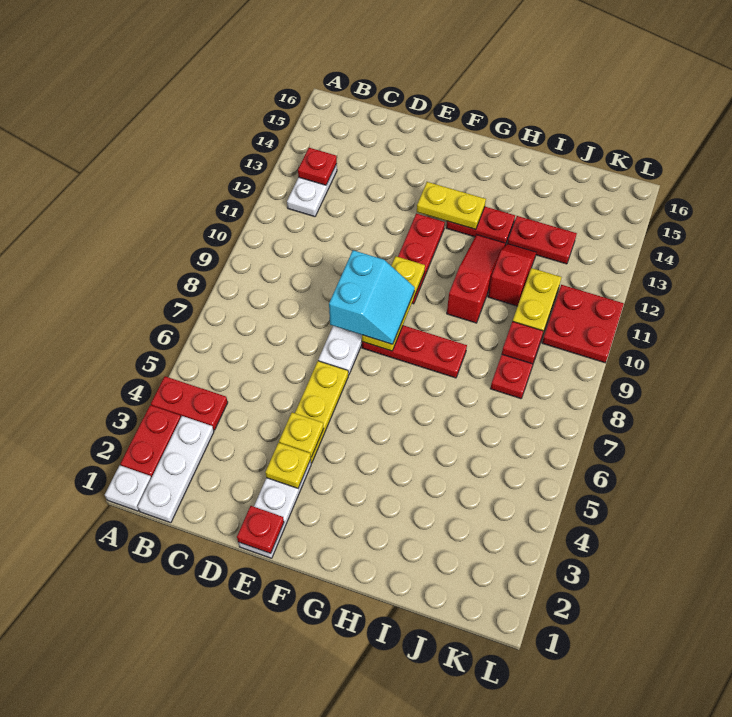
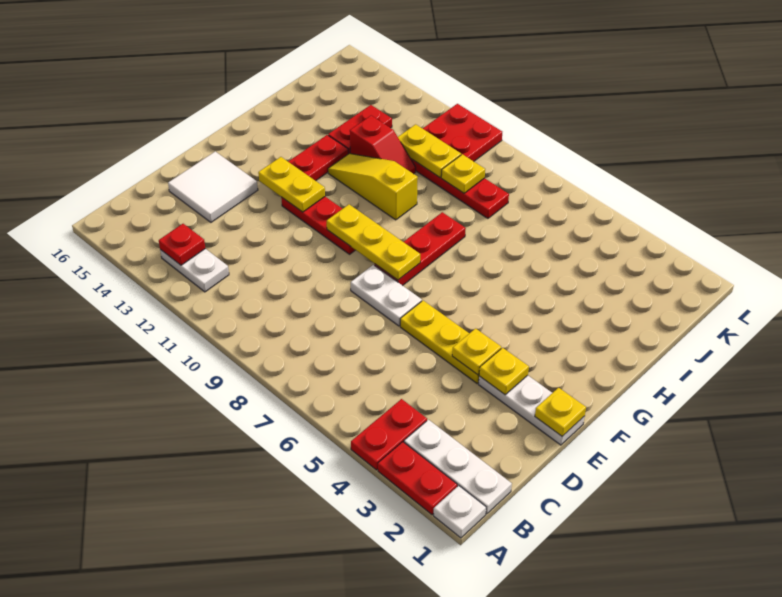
none -> white tile D14:E15 level 1
red plate E1 level 2 -> yellow plate E1 level 2
cyan slope E8:F9 level 3 top E -> none
yellow plate F13:G13 level 2 -> yellow plate F12:F13 level 2
red slope H10:H12 level 1 top 10 -> yellow slope H10:H12 level 1 top 10
red slope I11:I12 level 1 top 11 -> red slope I11:I12 level 1 top 12
red plate J9 level 2 -> yellow plate J9 level 2

